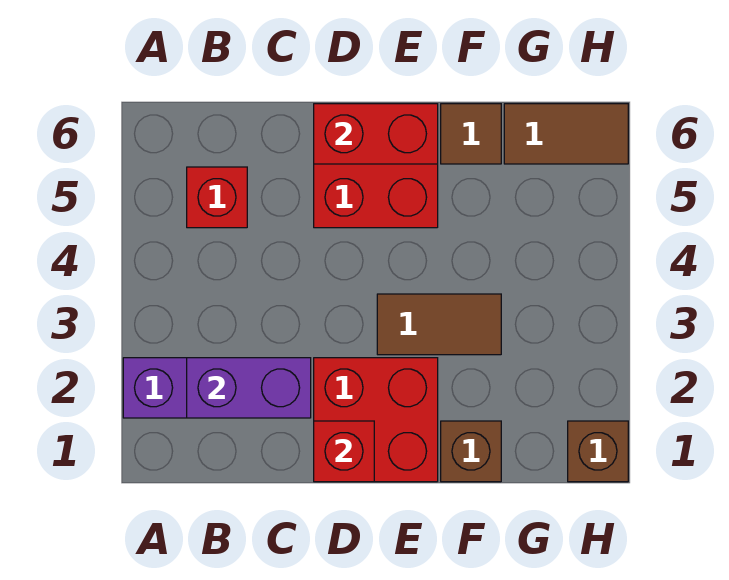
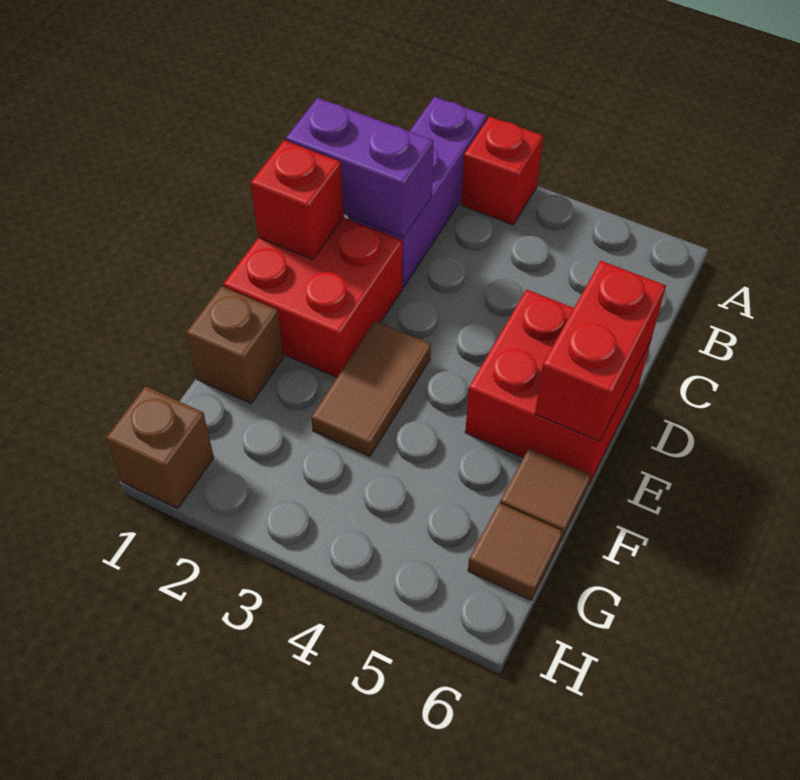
purple brick B2:C2 level 2 -> purple brick C1:C2 level 2
red brick B5 level 1 -> red brick A3 level 1
brown tile G6:H6 level 1 -> brown tile G6 level 1

